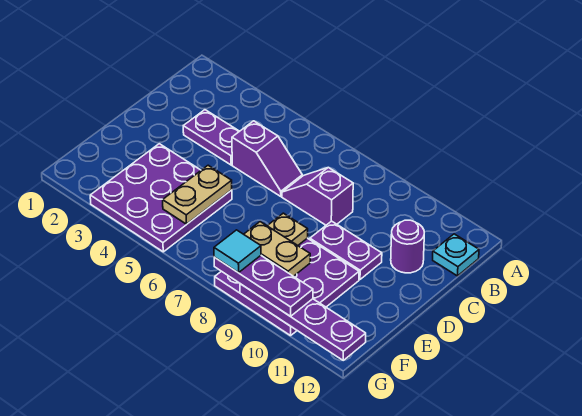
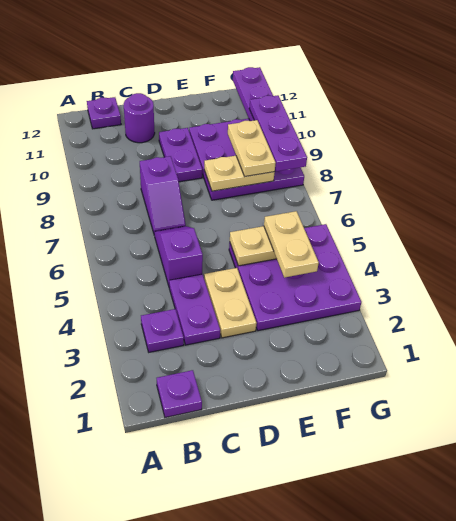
none -> purple plate B1 level 1
none -> purple plate B3 level 1
cyan plate B12 level 1 -> purple plate B12 level 1
none -> tan plate D3:D4 level 1
none -> tan plate F4:F5 level 3
cyan tile G8 level 4 -> none

